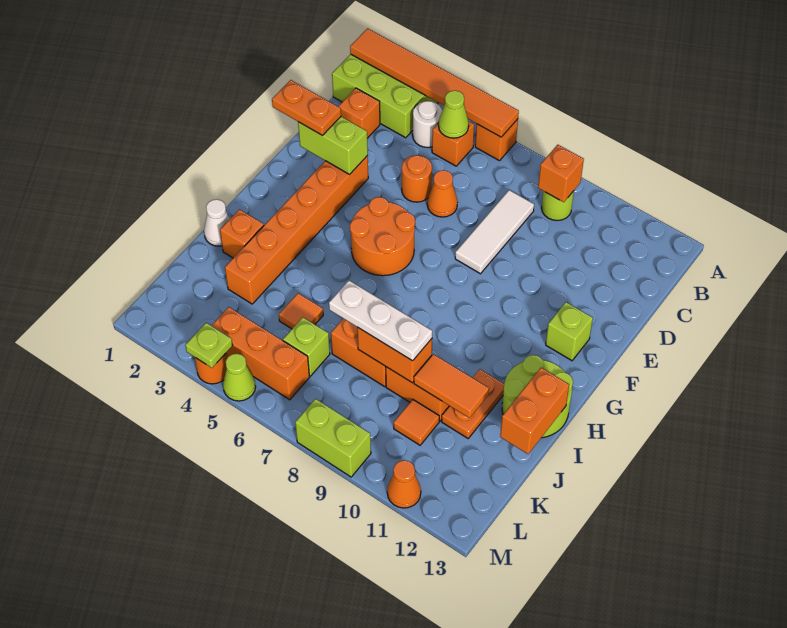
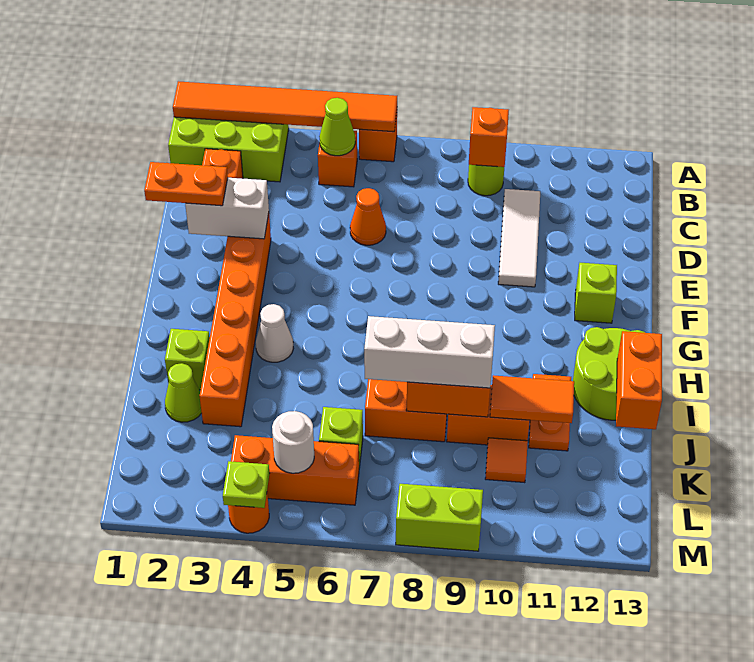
white round brick B4 level 1 -> white round brick L5 level 2
white tile C8:E8 level 1 -> white tile C10:E10 level 1
orange round brick D5 level 1 -> none
lime brick E2:E3 level 2 -> white brick E2:E3 level 2
orange round brick F5:G6 level 1 -> none
white cone I1 level 1 -> white cone H4 level 1
orange brick I2 level 1 -> lime brick I2 level 1
orange tile J5 level 1 -> none
white plate J7:J9 level 3 -> white brick J7:J9 level 3
lime cone M5 level 1 -> lime cone J2 level 1
orange cone M11 level 1 -> none

